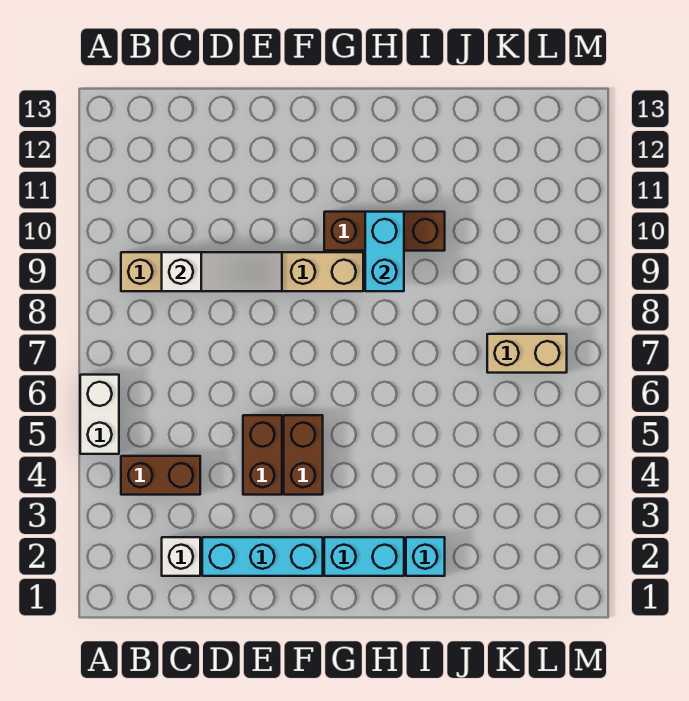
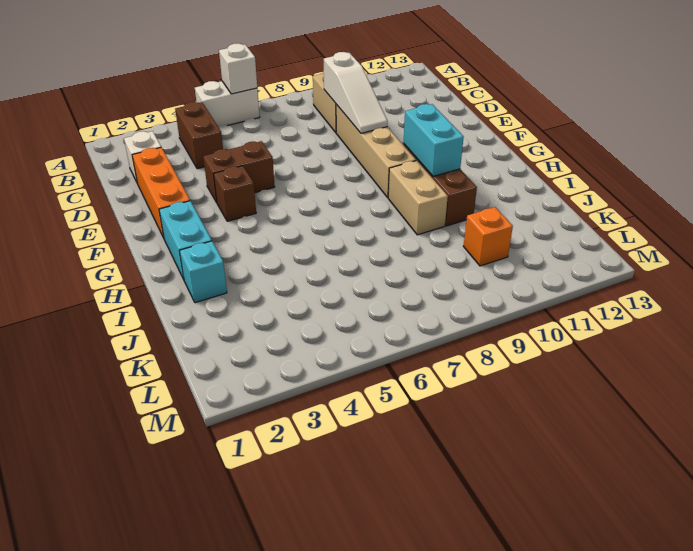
none -> white brick A6 level 2
cyan brick D2:F2 level 1 -> orange brick D2:F2 level 1
brown brick F4:F5 level 1 -> brown brick F4 level 1
cyan brick H9:H10 level 2 -> cyan brick G10:H10 level 2
tan brick K7:L7 level 1 -> tan brick H9:I9 level 1
none -> orange brick K10 level 1

